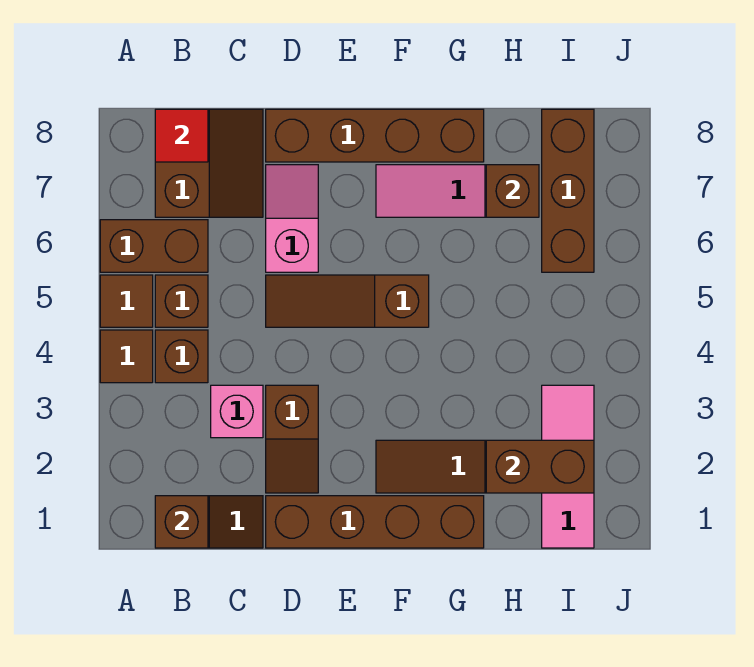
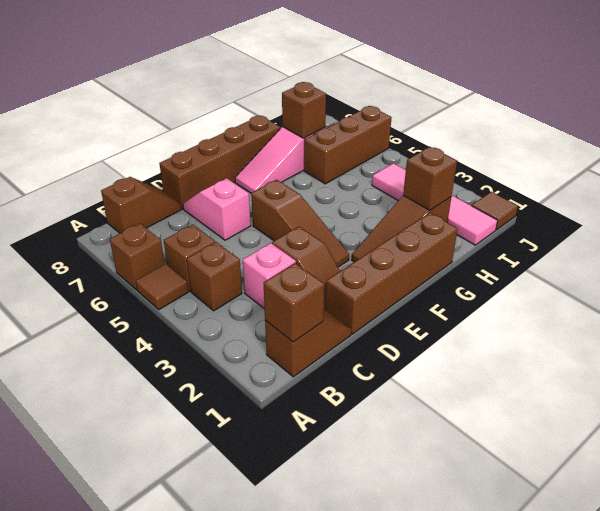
brown tile A4 level 1 -> brown tile J1 level 1
brown brick A6:B6 level 1 -> brown brick A6 level 1
brown slope B7:C8 level 1 top B -> brown slope B8:C8 level 1 top B
red tile B8 level 2 -> none
brown slope D5:F5 level 1 top F -> brown slope E3:E5 level 1 top 5
brown brick H2:I2 level 2 -> brown brick H2 level 2
pink tile I1:I3 level 1 -> pink tile I1:I4 level 1
brown brick I6:I8 level 1 -> brown brick H6:J6 level 1

